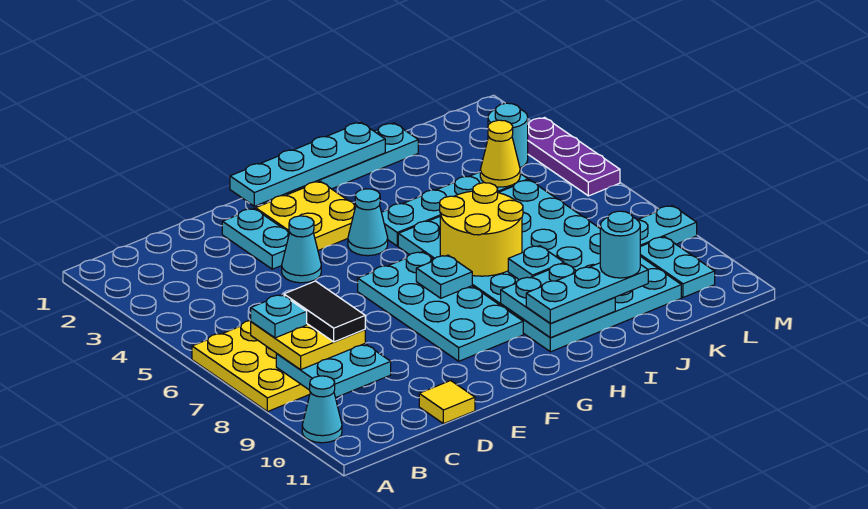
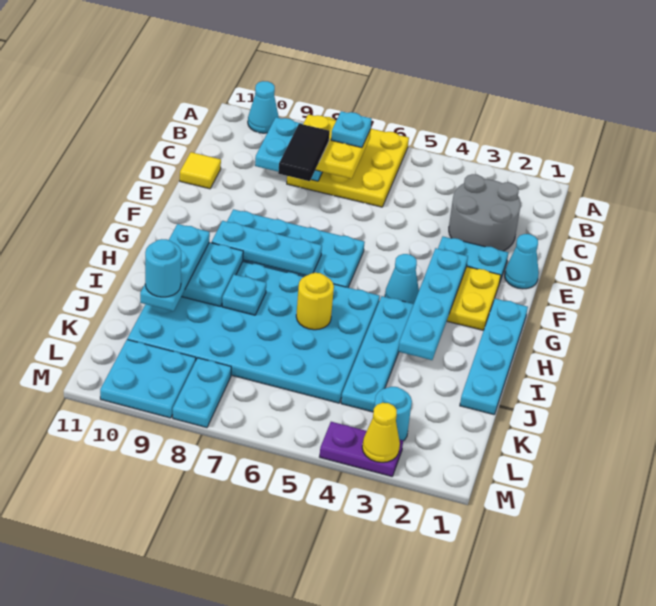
none -> grey round brick C2:D3 level 1
black tile C7:C8 level 4 -> black tile C8:D8 level 4
cyan cone E4 level 1 -> cyan cone E1 level 1
cyan plate F1:I1 level 2 -> cyan plate F3:I3 level 2
cyan plate G7 level 2 -> cyan plate G7:G9 level 2
yellow round brick H6:I7 level 2 -> yellow round brick I6 level 2
yellow cone K4 level 2 -> yellow cone M3 level 2
cyan plate L9:L10 level 1 -> cyan plate L9:M10 level 1
purple plate M3:M5 level 1 -> purple plate M3:M4 level 1

